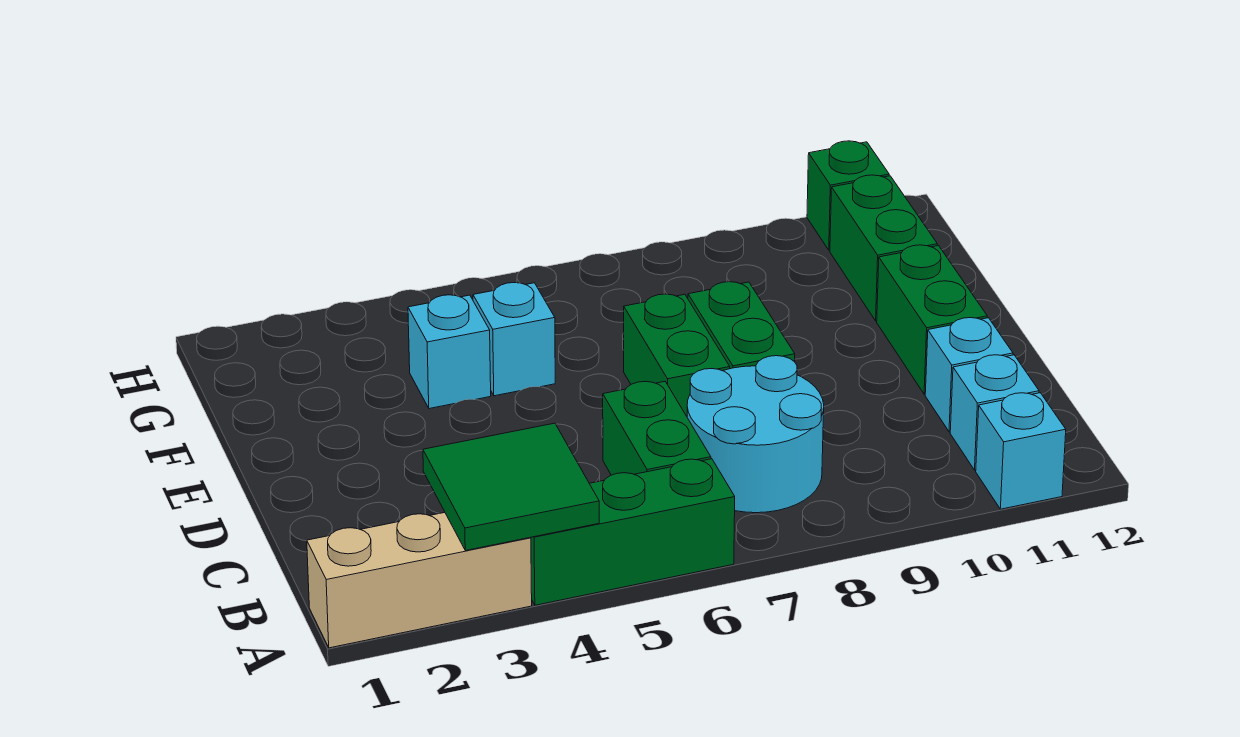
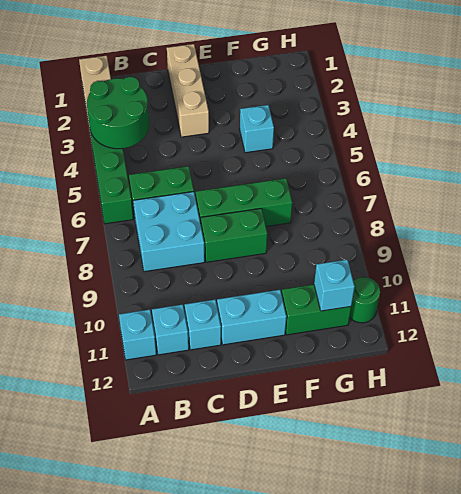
green tile A3:B4 level 2 -> green round brick A3:B4 level 2
cyan round brick B7:C8 level 1 -> cyan brick B7:C8 level 1
none -> tan brick D1:D3 level 1
green brick D7:E7 level 1 -> green brick D7:F7 level 1
green brick D11:E11 level 1 -> cyan brick D11:E11 level 1
cyan brick F5 level 1 -> cyan brick G11 level 2
green brick H11 level 1 -> green round brick H11 level 1

